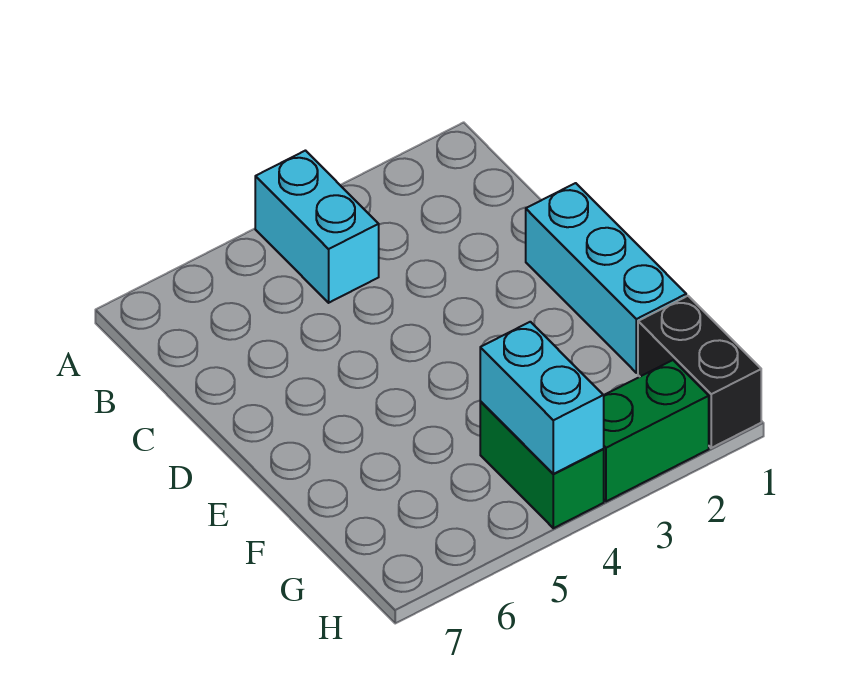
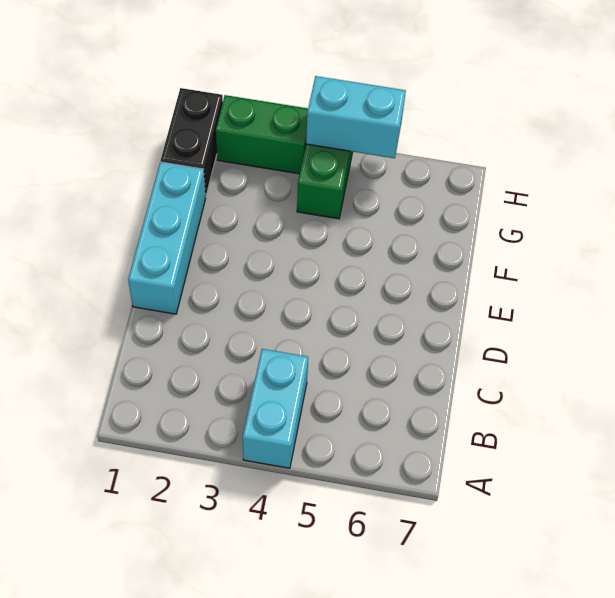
cyan brick G4:H4 level 2 -> cyan brick H4:H5 level 2

